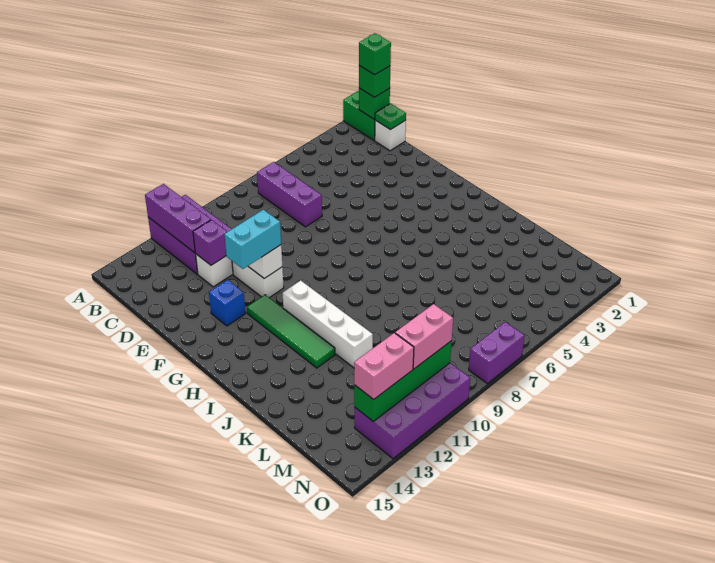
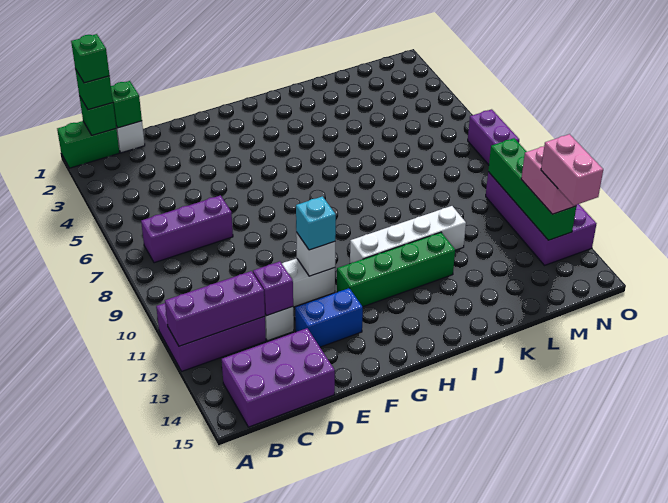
none -> purple brick B14:D15 level 1
green plate C1 level 2 -> green brick C1 level 2
cyan brick F11:F12 level 3 -> cyan brick F11 level 3
blue brick F13 level 1 -> blue brick E13:F13 level 1
green tile G12:J12 level 1 -> green brick G12:J12 level 1
pink brick N10:N11 level 3 -> pink brick N13:N14 level 4

